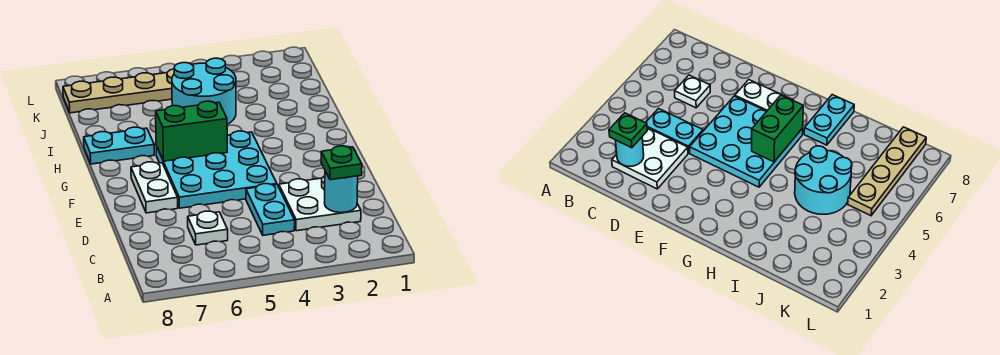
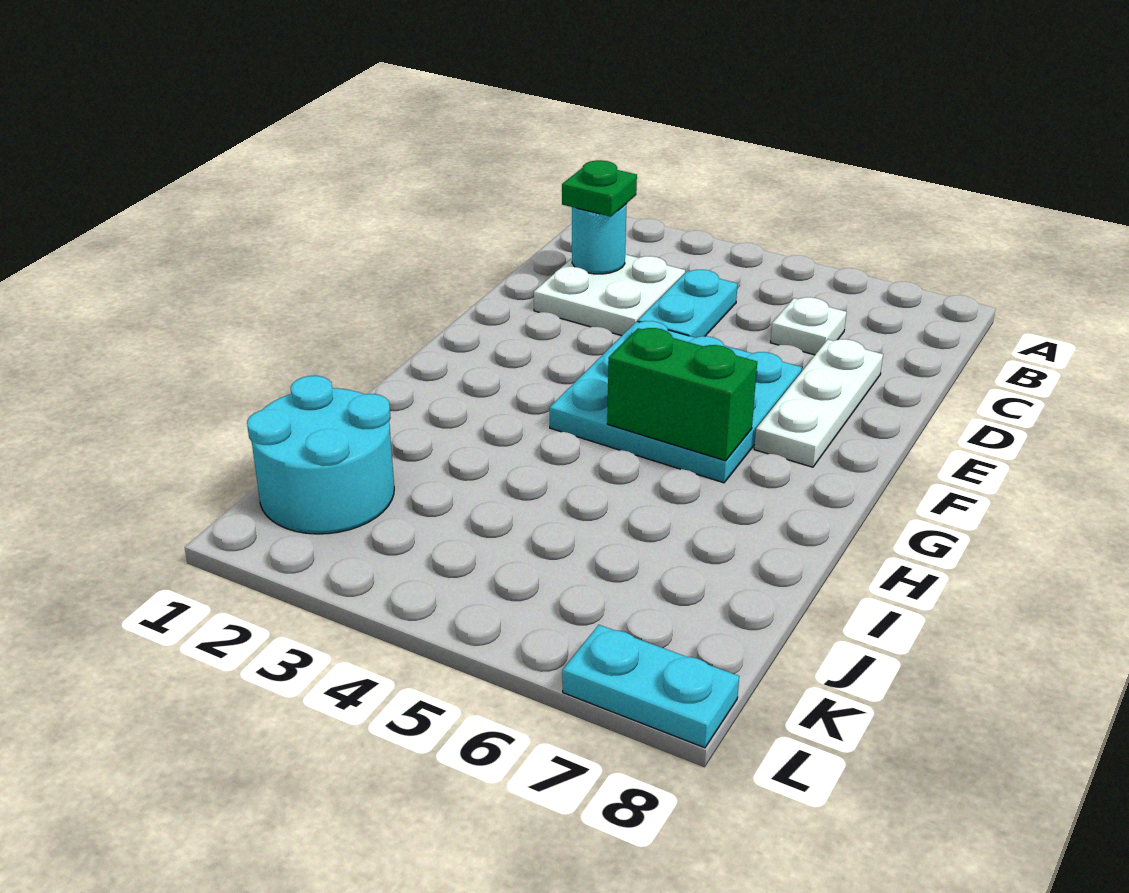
white plate E7:F7 level 1 -> white plate D7:F7 level 1
cyan plate H7:H8 level 1 -> cyan plate L7:L8 level 1
cyan round brick I4:J5 level 1 -> cyan round brick J1:K2 level 1
tan plate K5:K8 level 1 -> none

